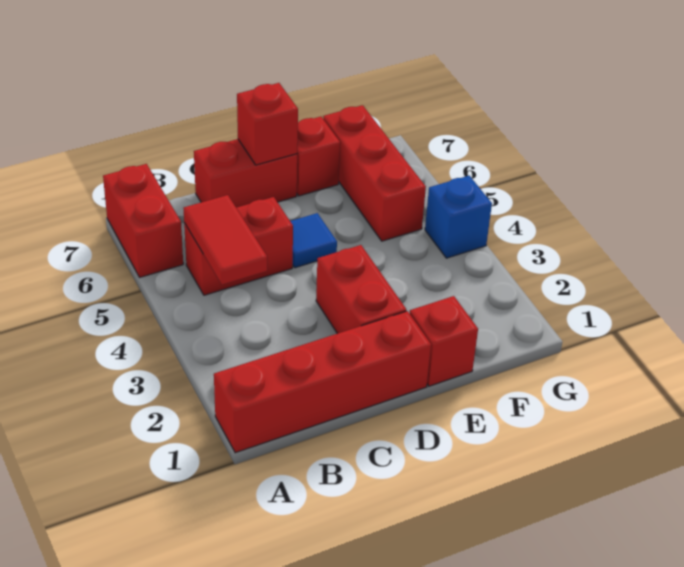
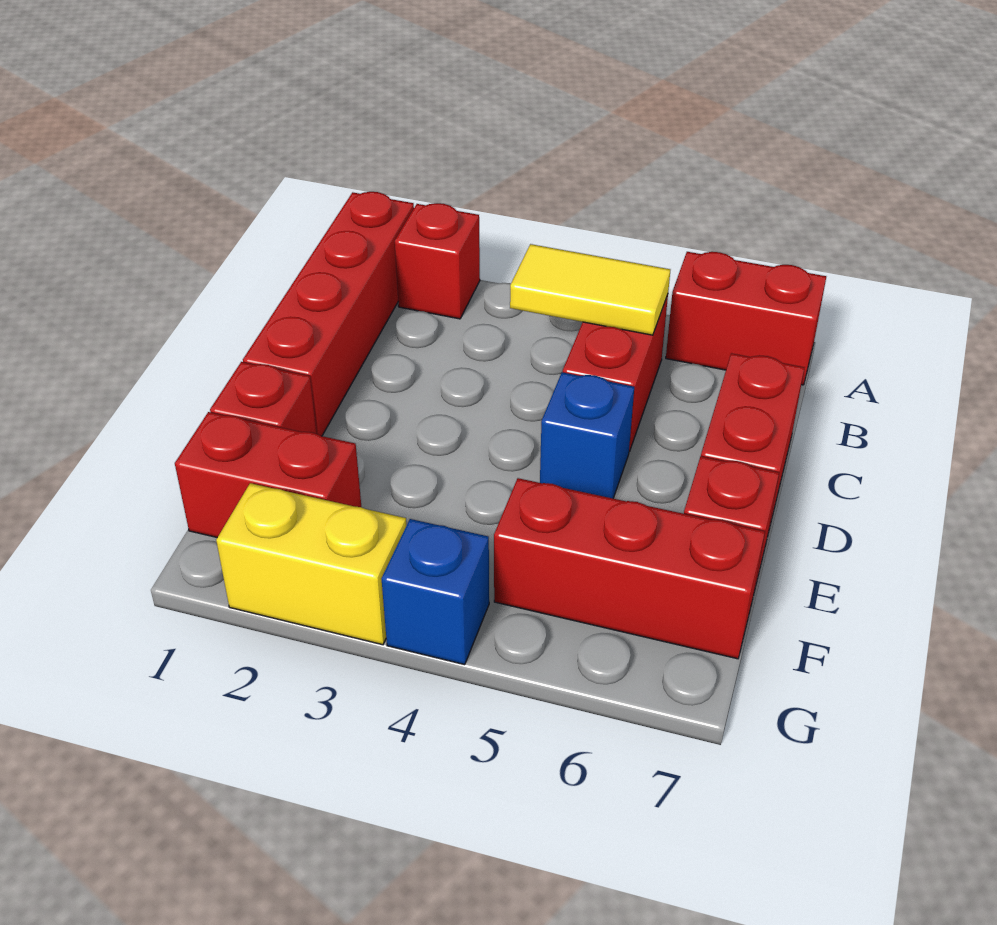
red tile B4:B5 level 2 -> yellow tile B4:B5 level 2
red brick D2:D3 level 1 -> red brick F1:F2 level 1
blue tile D5 level 1 -> blue brick D5 level 1
red brick D7 level 2 -> red brick A2 level 1
none -> yellow brick G2:G3 level 1

